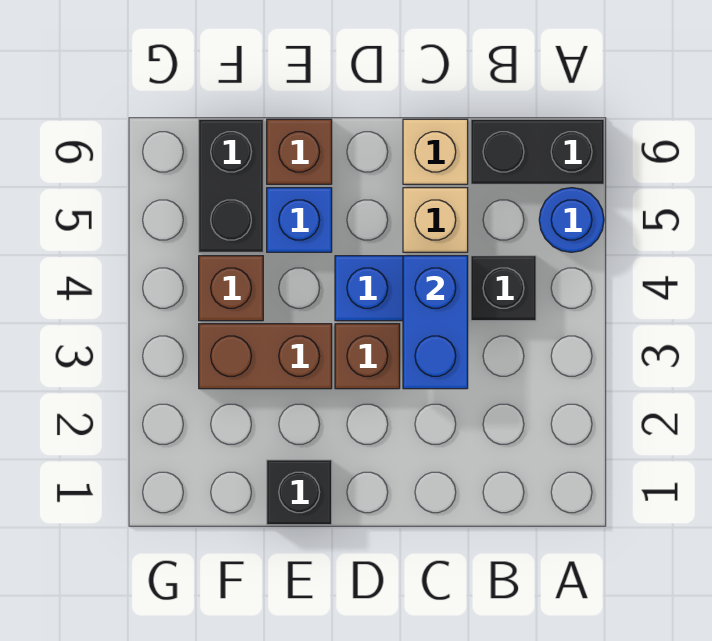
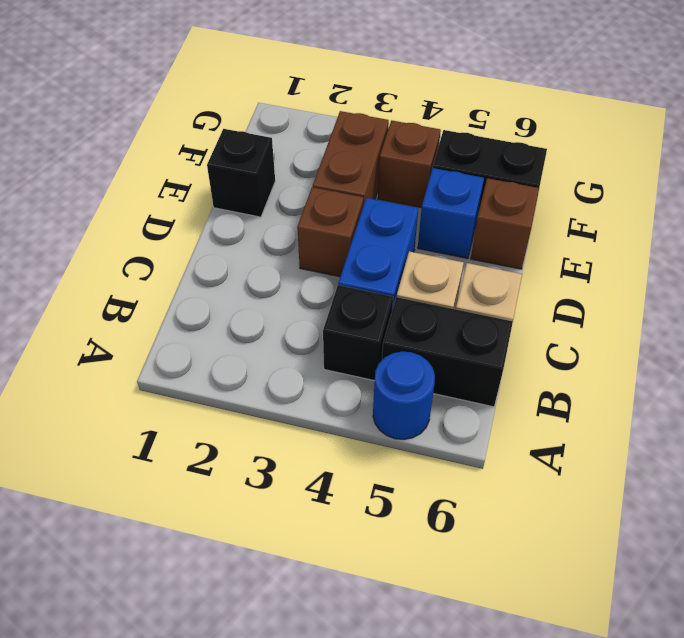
black brick A6:B6 level 1 -> black brick B5:B6 level 1
blue brick C3:C4 level 2 -> none

